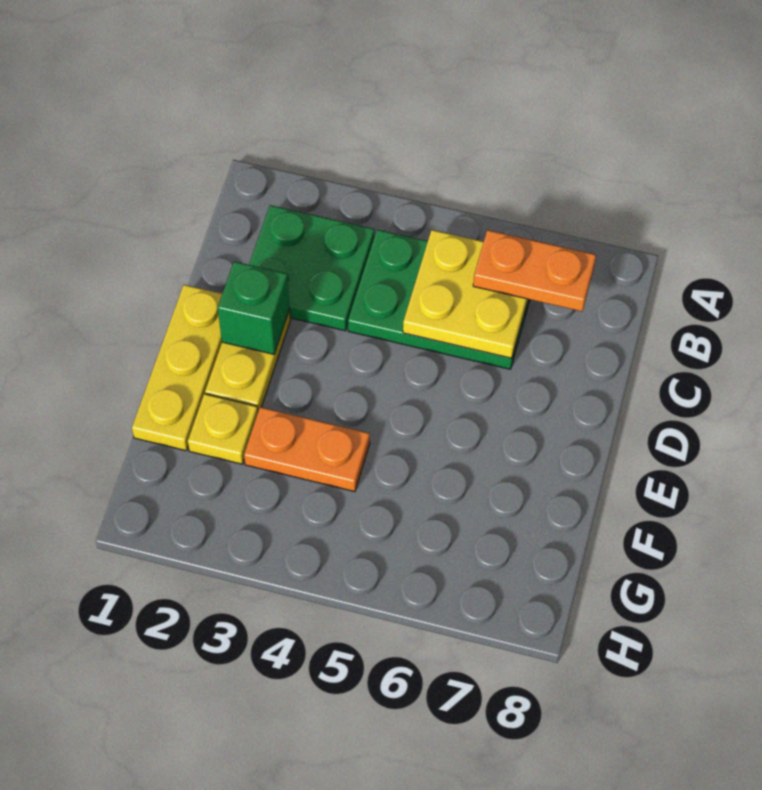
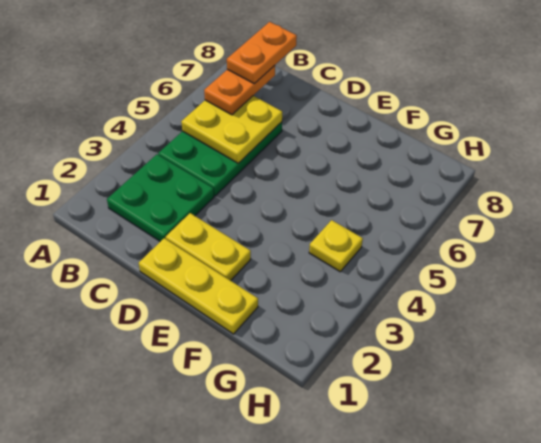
green brick D2 level 2 -> none
yellow plate F2 level 1 -> yellow plate G4 level 1
orange plate F3:F4 level 1 -> orange plate B7:B8 level 4

